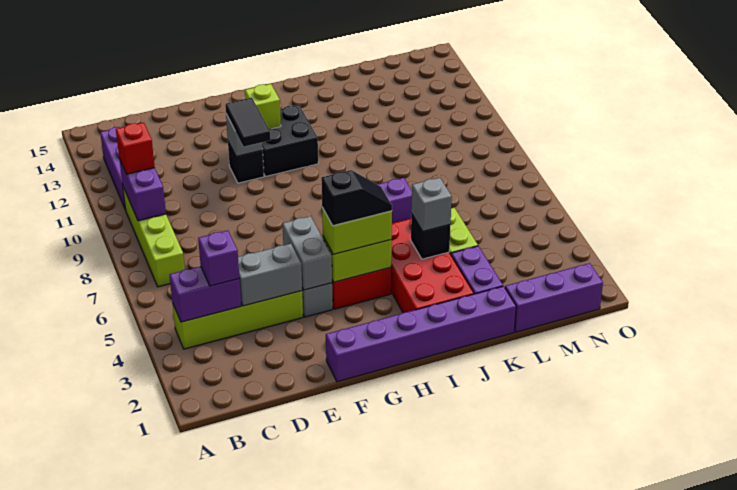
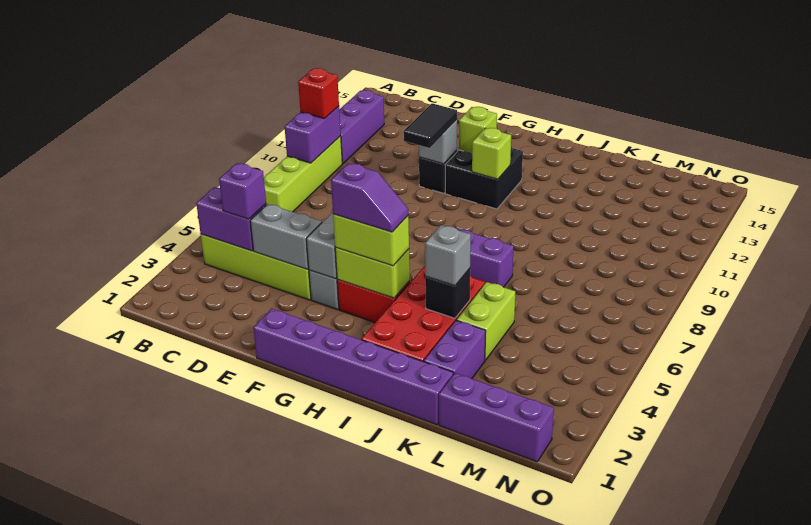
black slope G4:H4 level 4 top G -> purple slope G4:H4 level 4 top G
none -> lime brick H11 level 2

